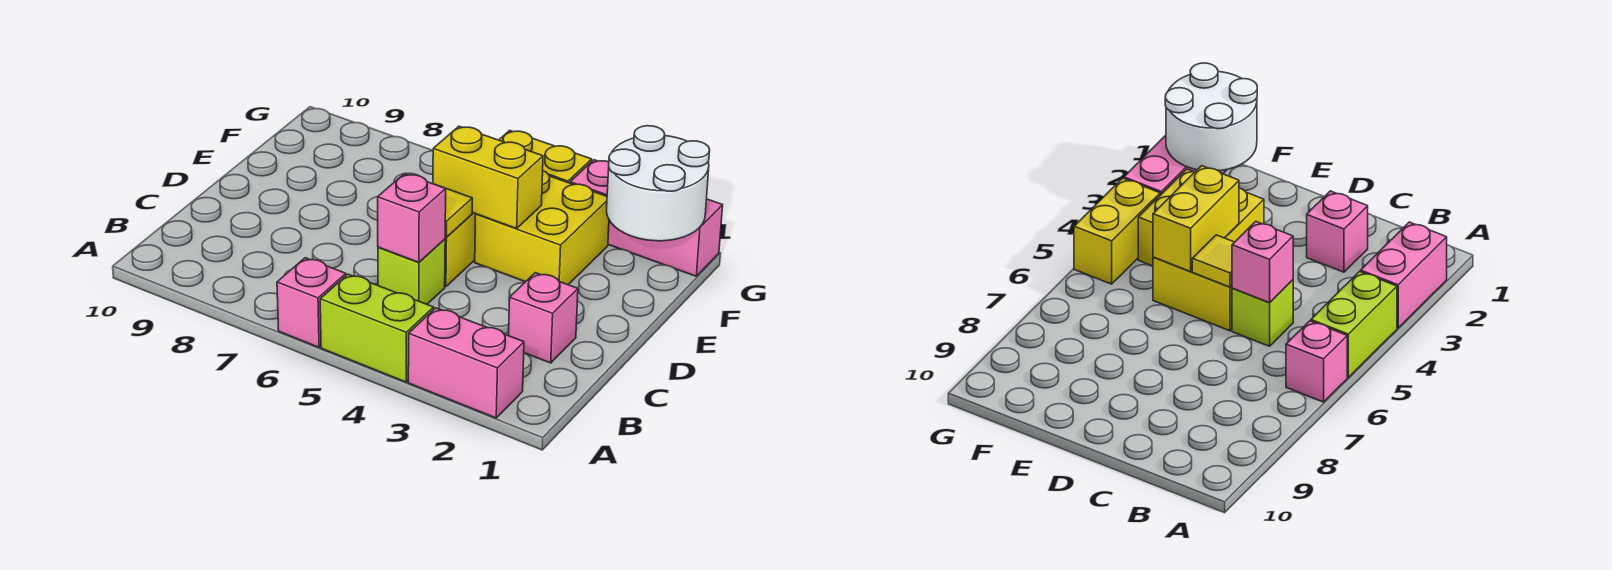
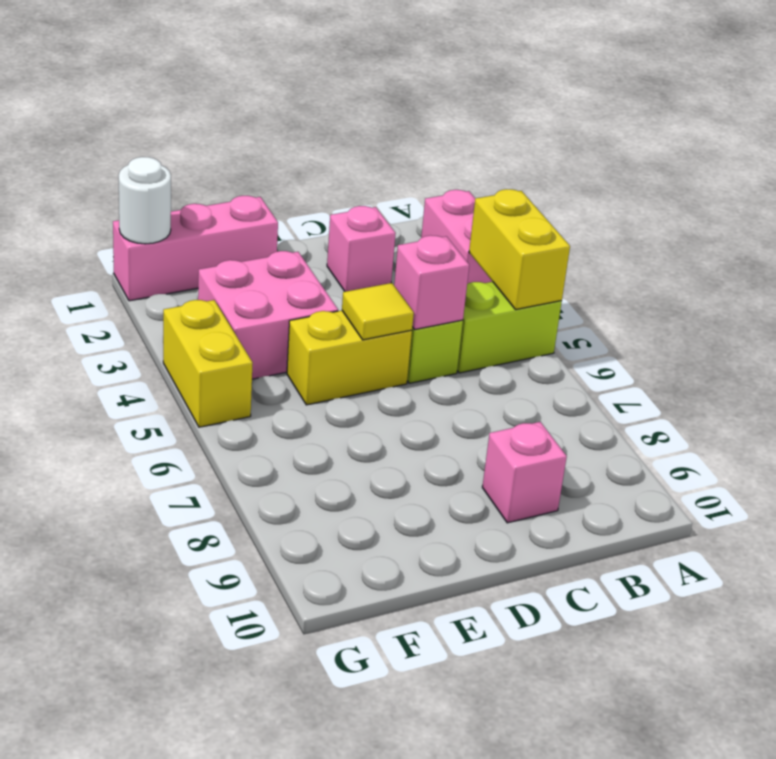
lime brick A4:A5 level 1 -> lime brick A5:B5 level 1
pink brick A6 level 1 -> pink brick C9 level 1
yellow brick E3:F4 level 1 -> pink brick E3:F4 level 1
yellow brick E4:E5 level 2 -> yellow brick A4:A5 level 2
white round brick F1:G2 level 2 -> white round brick G1 level 2
pink brick G1:G3 level 1 -> pink brick E1:G1 level 1

